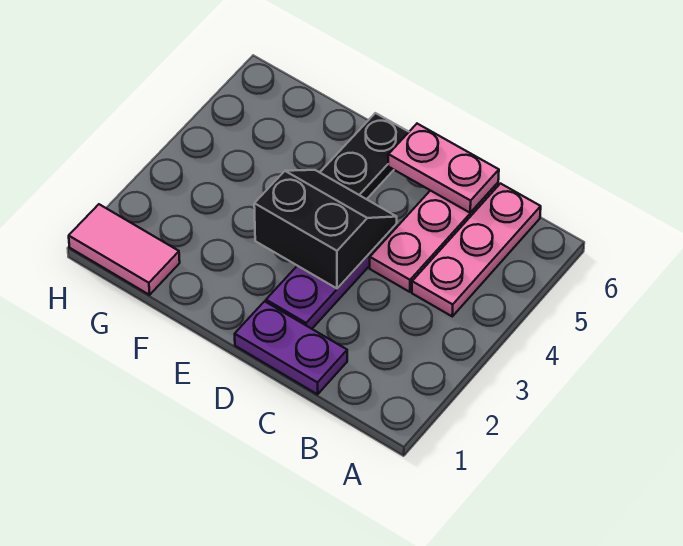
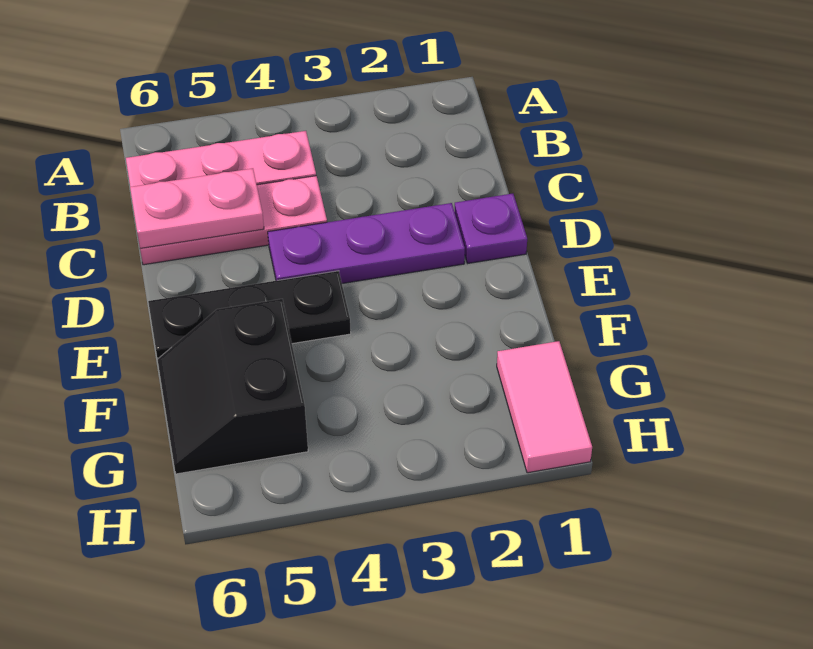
purple plate C1:D1 level 1 -> purple plate D1 level 1
pink plate C6:D6 level 2 -> pink plate C5:C6 level 2
black slope D3:E4 level 2 top 3 -> black slope F5:G6 level 1 top 5

